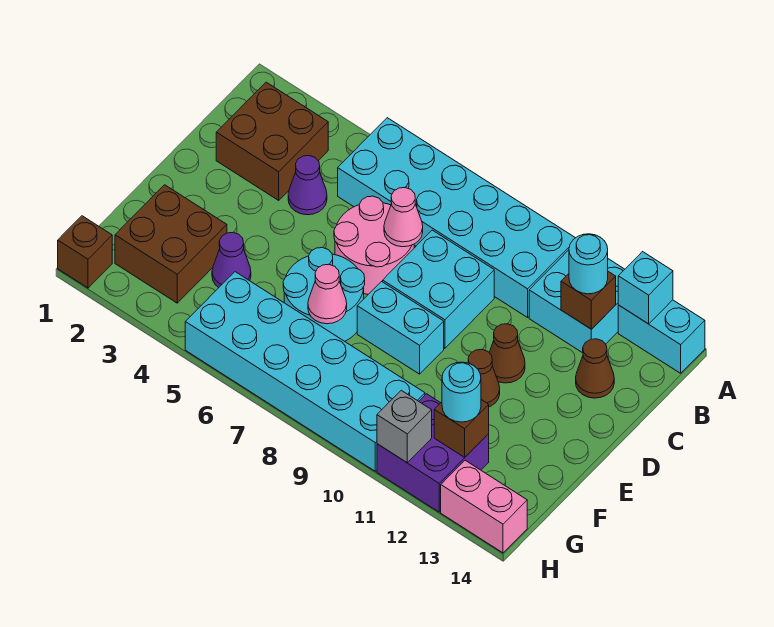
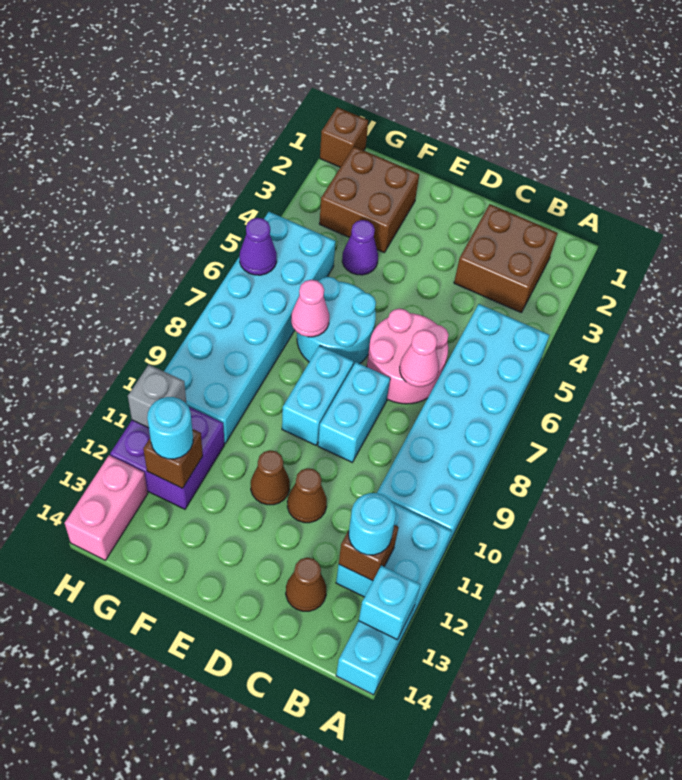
purple cone C4 level 1 -> purple cone H6 level 2
cyan brick C8:D9 level 1 -> cyan brick D8:D9 level 1

